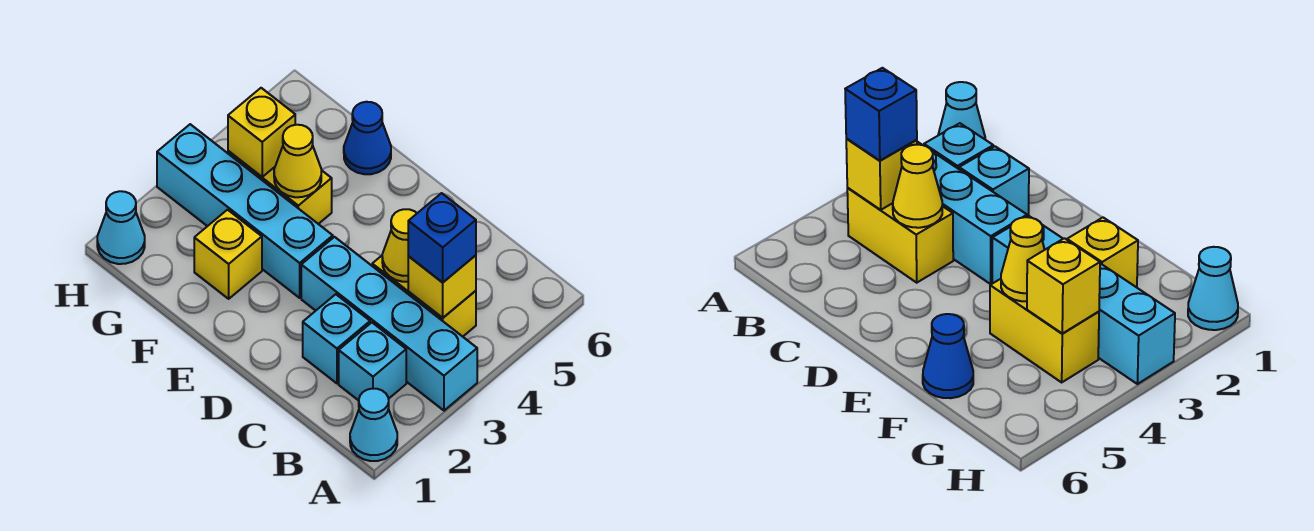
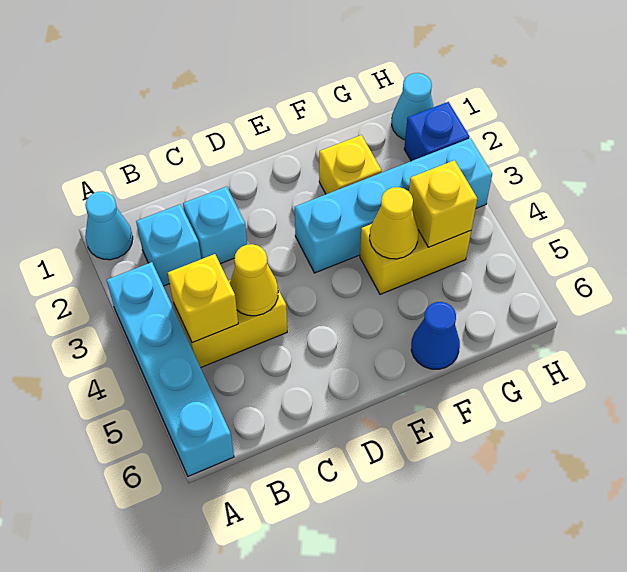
cyan brick A3:D3 level 1 -> cyan brick A3:A6 level 1
blue brick B4 level 3 -> blue brick H2 level 1

